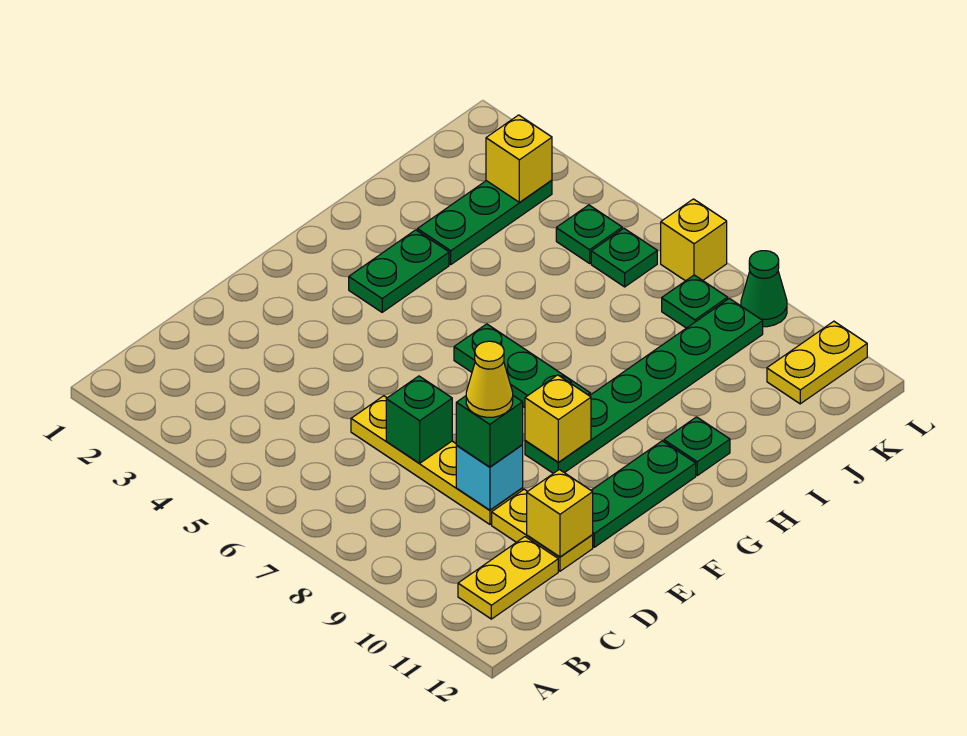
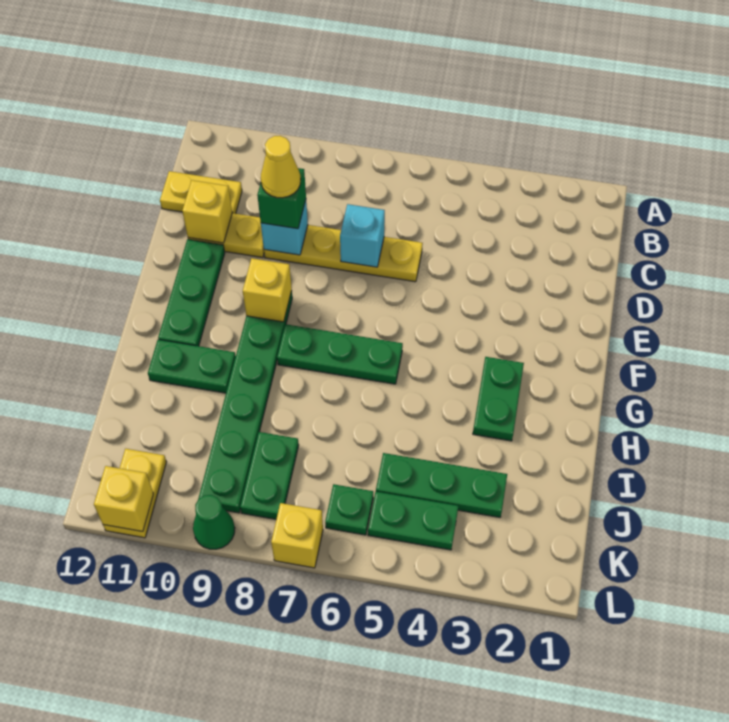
yellow plate B11:C11 level 1 -> yellow plate C11:C12 level 1
green brick D7 level 2 -> cyan brick D7 level 2
green plate H11 level 1 -> green plate H10:H11 level 1
green plate I3:K3 level 1 -> green plate J3:J5 level 1
yellow brick K3 level 2 -> yellow brick L11 level 2
green plate K5 level 1 -> green plate K4:K5 level 1
green plate K8 level 1 -> green plate J8:K8 level 1

